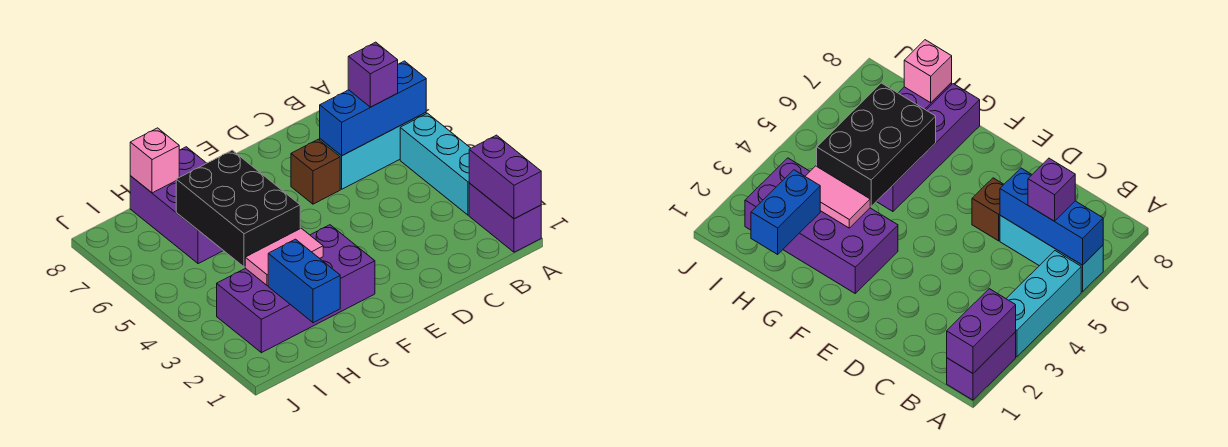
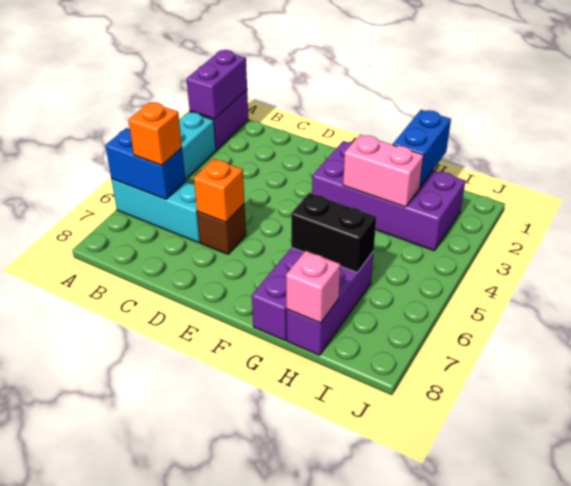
blue brick A6:C6 level 2 -> blue brick A6:B6 level 2
purple brick B6 level 3 -> orange brick B6 level 3
none -> orange brick D6 level 2
pink tile G3:H3 level 2 -> pink brick G3:H3 level 2
black brick G4:H6 level 2 -> black brick G6:H6 level 2

